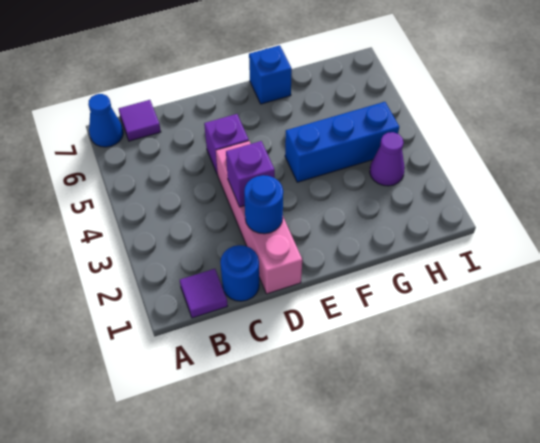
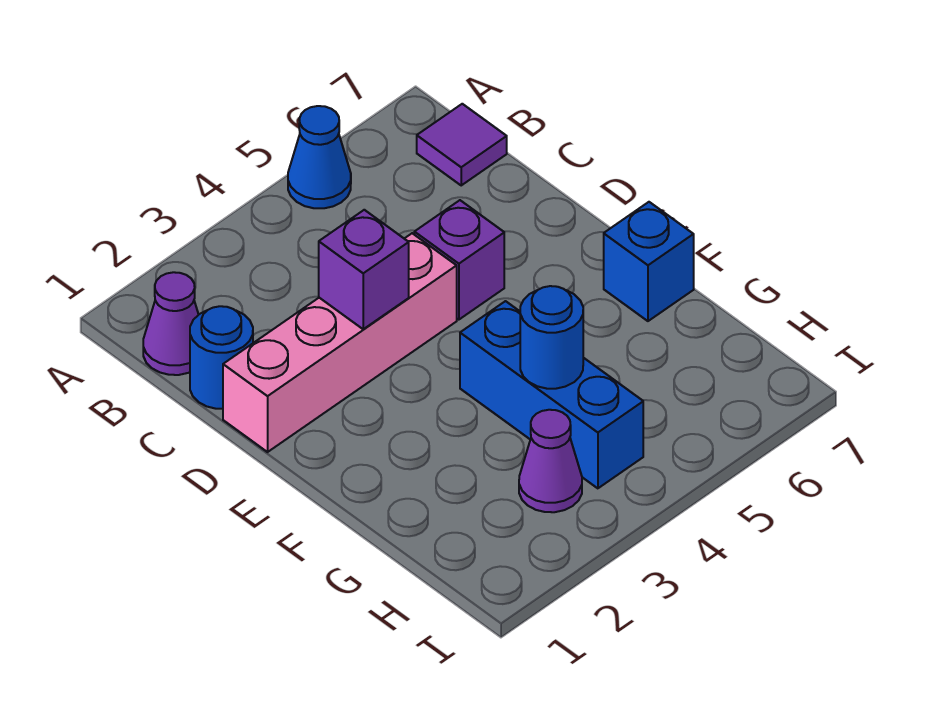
blue cone A7 level 1 -> blue cone A5 level 1
purple tile B1 level 1 -> purple cone B1 level 1
blue round brick D2 level 2 -> blue round brick G4 level 2

